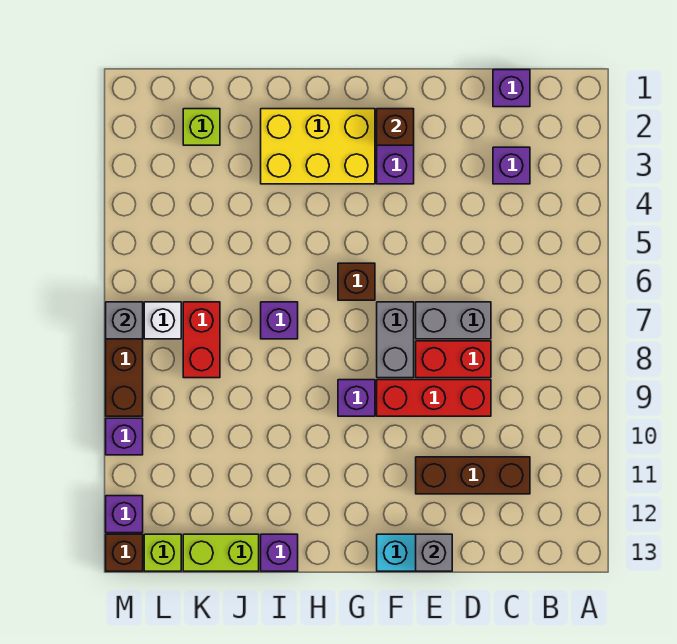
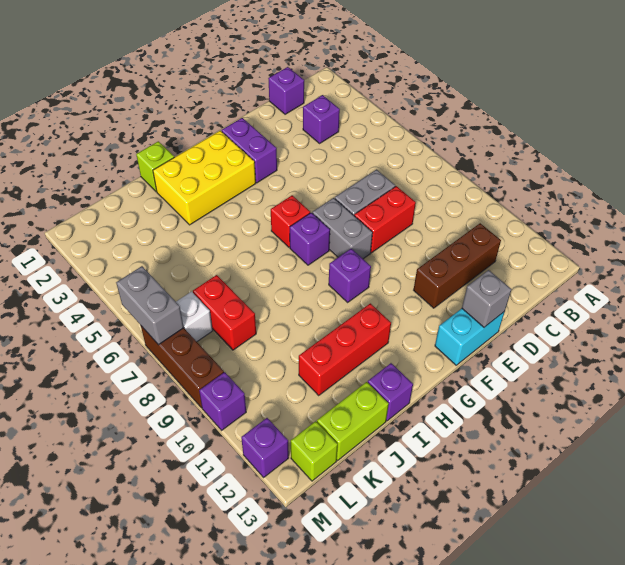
red brick D9:F9 level 1 -> red brick H11:J11 level 1
brown brick F2 level 2 -> none
brown brick G6 level 1 -> red brick G6 level 1
purple brick I7 level 1 -> purple brick G7 level 1
lime brick K2 level 1 -> lime brick I1 level 1
grey brick M7 level 2 -> grey brick M6:M7 level 2
brown brick M13 level 1 -> none

